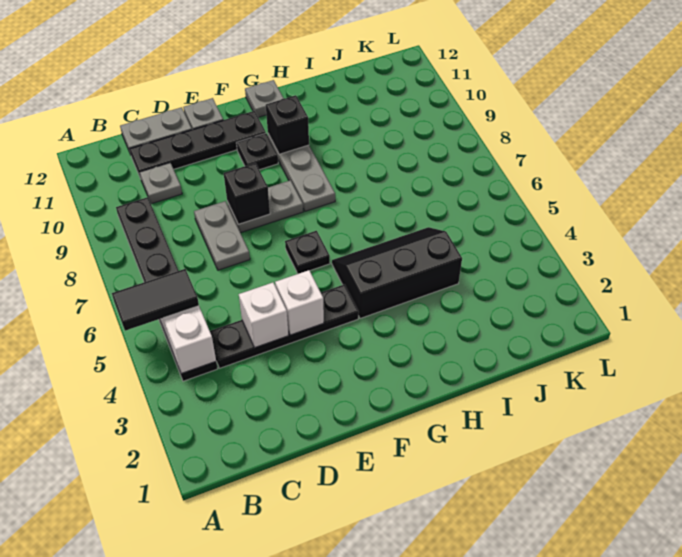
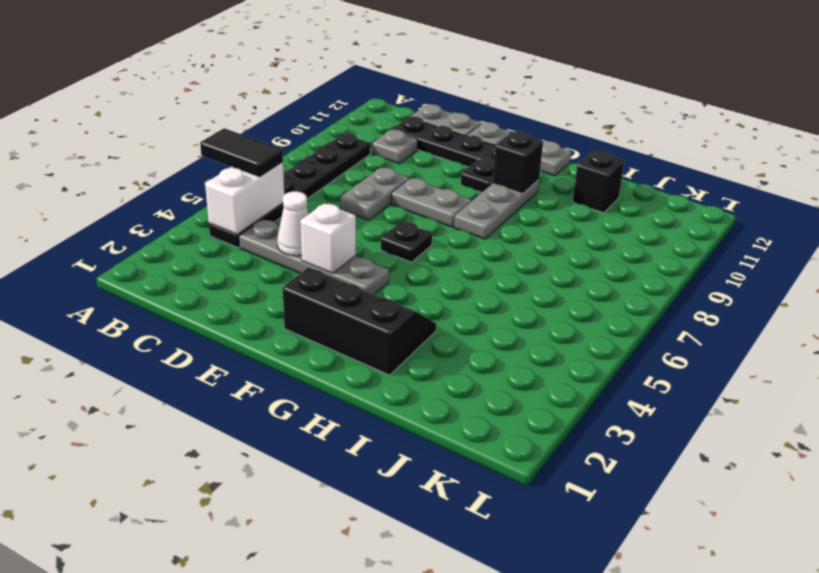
black plate C4:F4 level 1 -> grey plate C4:F4 level 1
white brick D4 level 2 -> white cone D4 level 2
black brick E8 level 2 -> black brick I11 level 1
black slope G4:I5 level 1 top 4 -> black slope F2:H3 level 1 top 2

